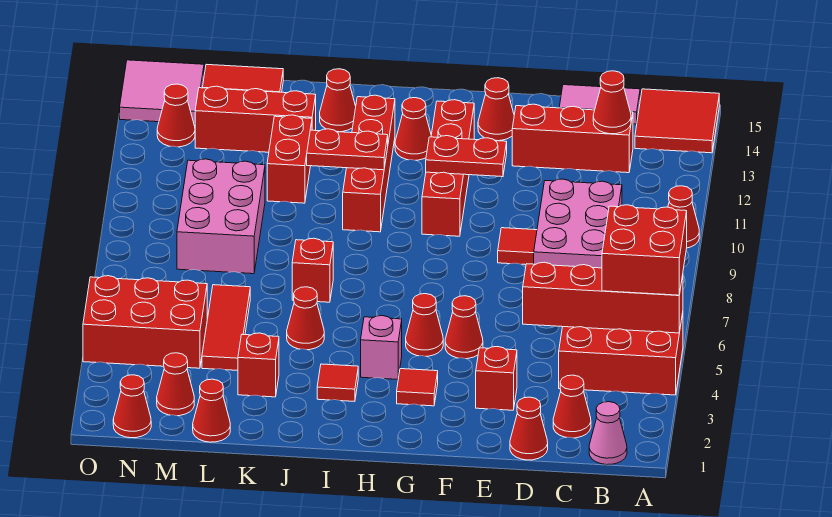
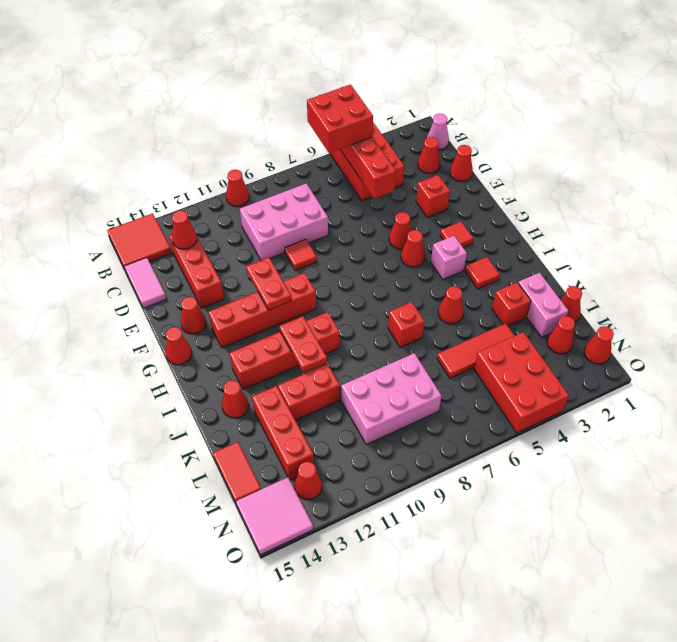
red cone H13 level 1 -> red cone G15 level 1
none -> pink brick K2:L2 level 1

